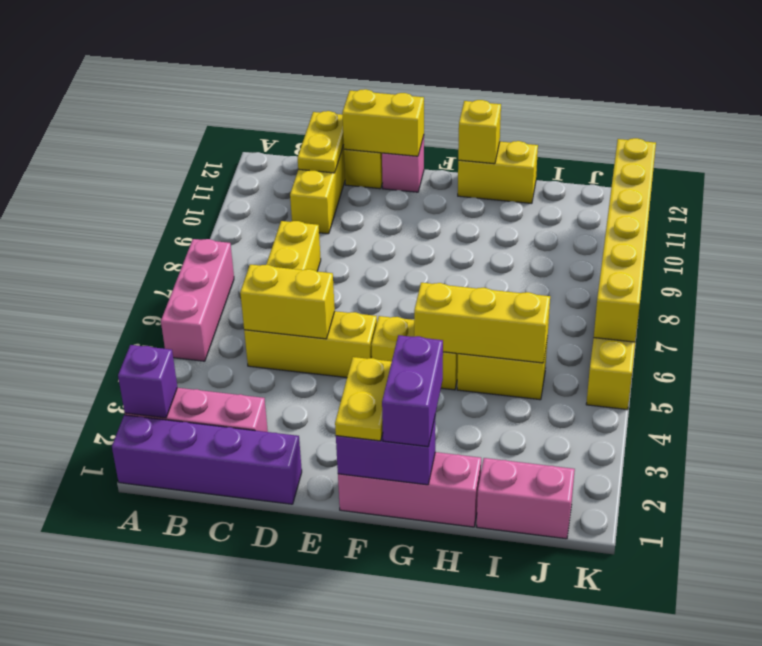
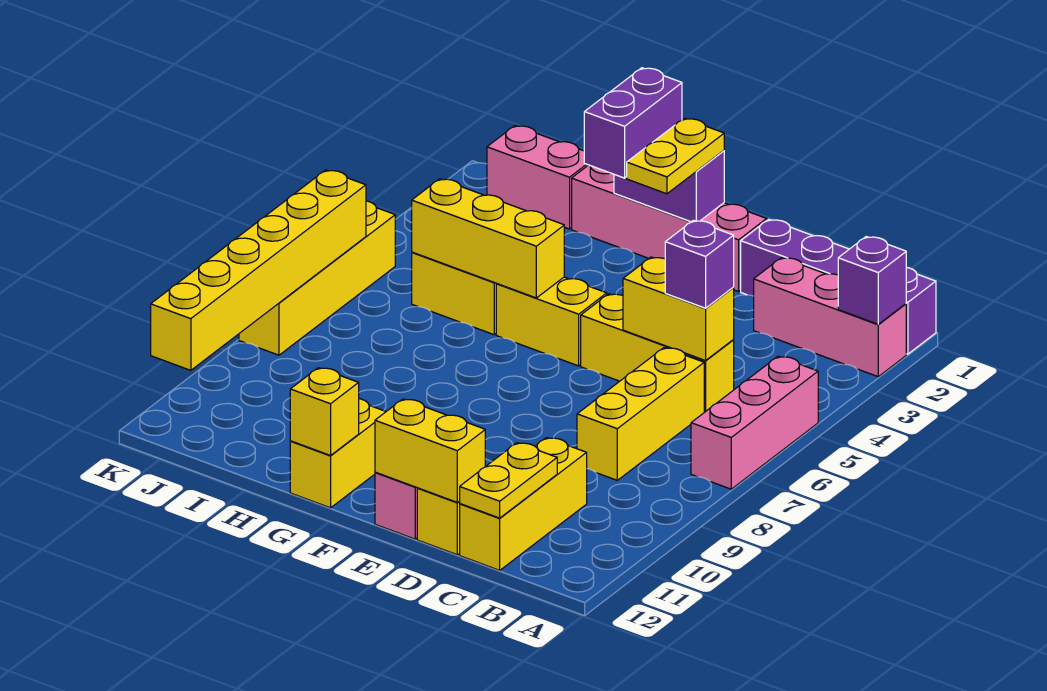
none -> purple brick C5 level 3
pink brick F1:H1 level 1 -> pink brick E1:H1 level 1
yellow brick G12:H12 level 1 -> yellow brick G11:G12 level 1

